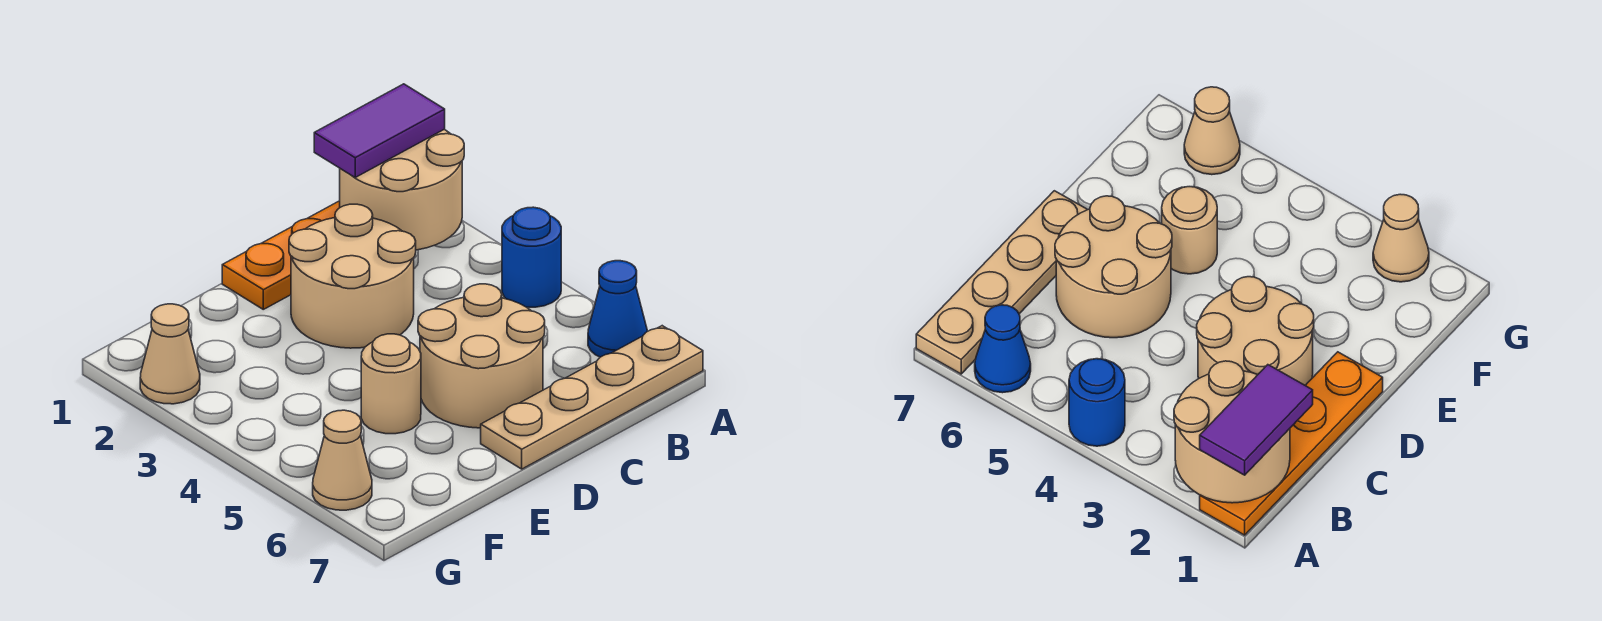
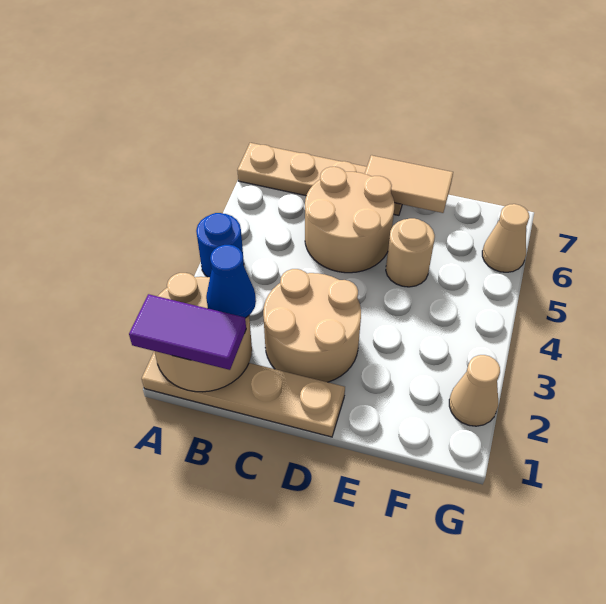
orange plate A1:D1 level 1 -> tan plate A1:D1 level 1
blue cone A6 level 1 -> blue cone B2 level 3
none -> tan tile D7:E7 level 2

